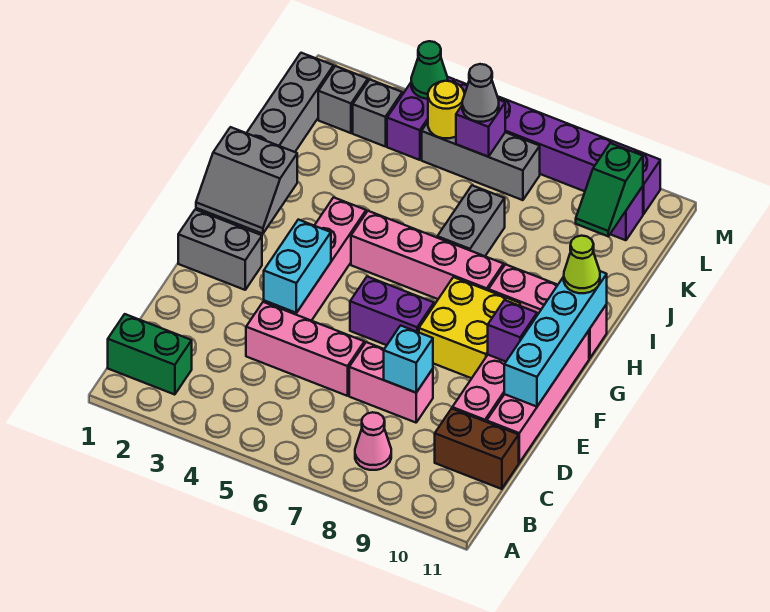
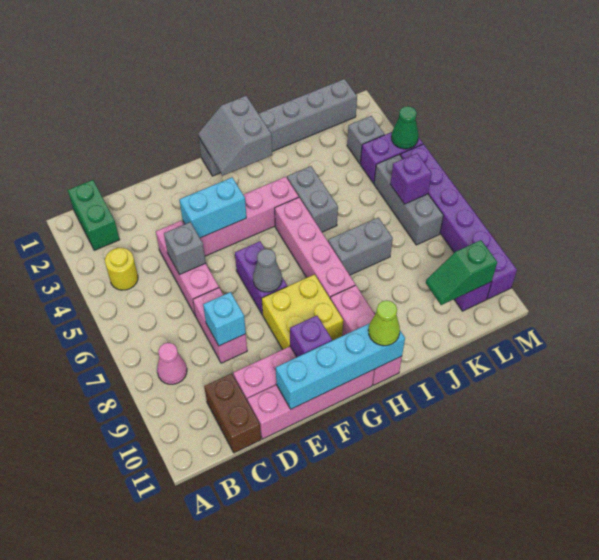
grey brick F1:F2 level 1 -> grey brick I4:I5 level 1
grey brick L2 level 1 -> grey brick D5 level 2
yellow round brick L5 level 2 -> yellow round brick B4 level 1
grey cone L6 level 3 -> grey cone F7 level 2

